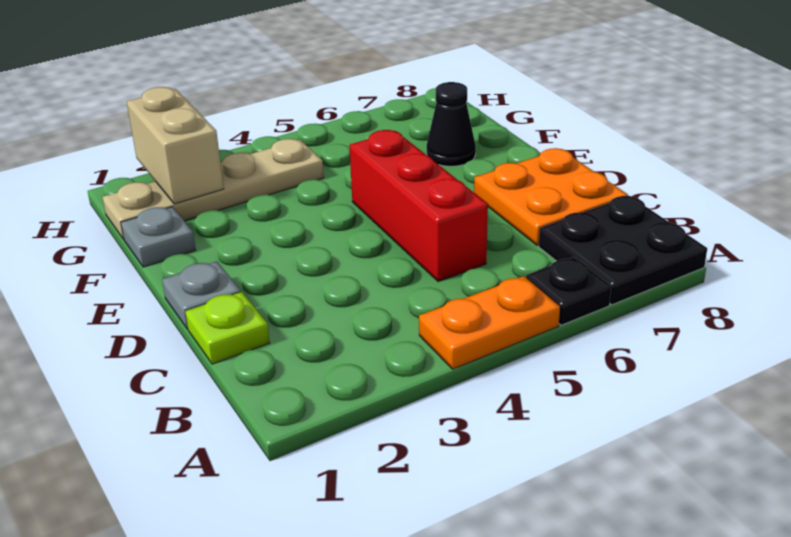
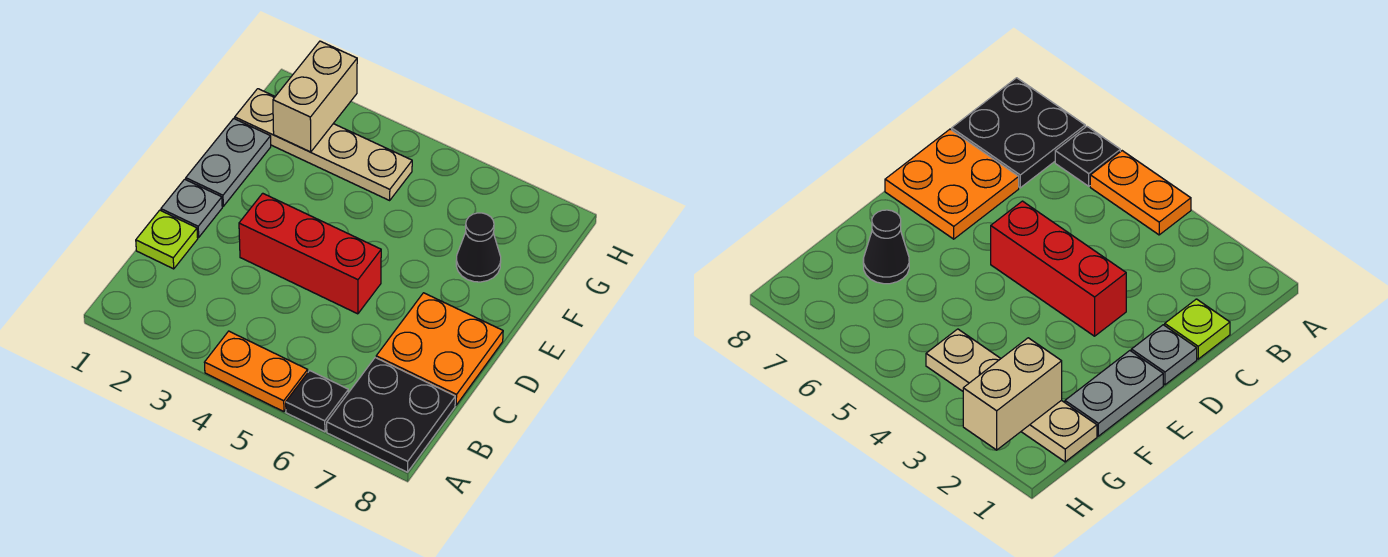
red brick C5:E5 level 1 -> red brick D3:D5 level 1
grey plate F1 level 1 -> grey plate E1:F1 level 1

